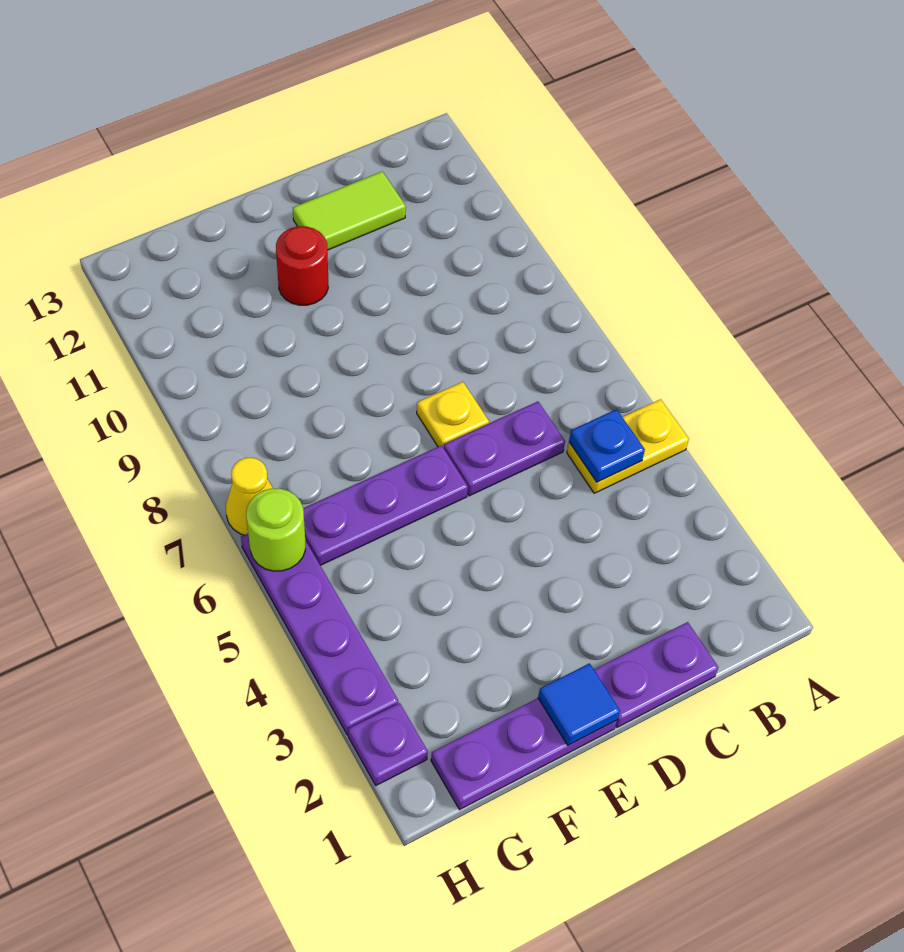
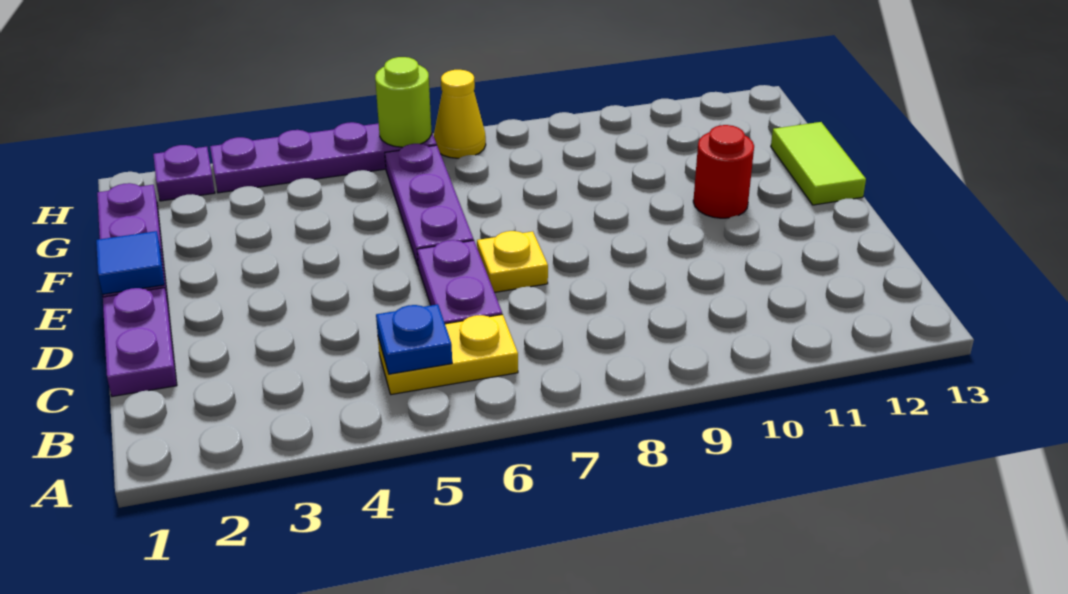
yellow plate A5:B5 level 1 -> yellow plate B5:B6 level 1
lime tile C12:D12 level 1 -> lime tile E13:F13 level 1

